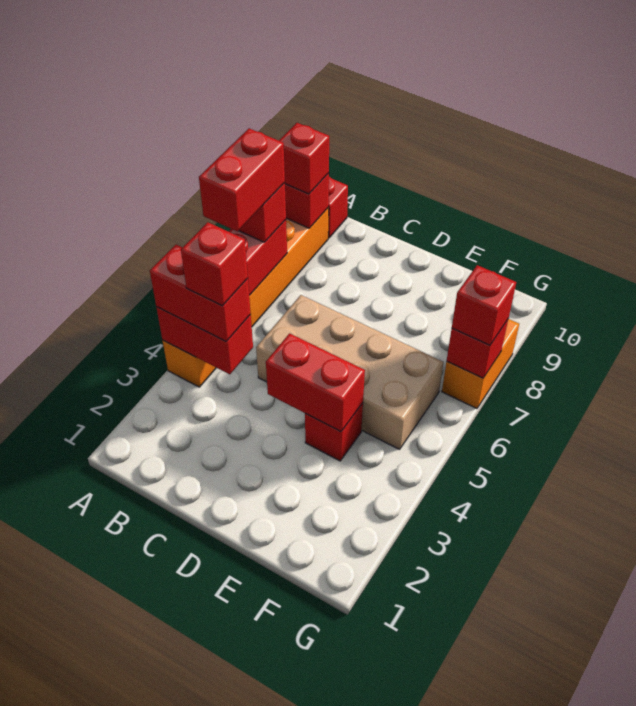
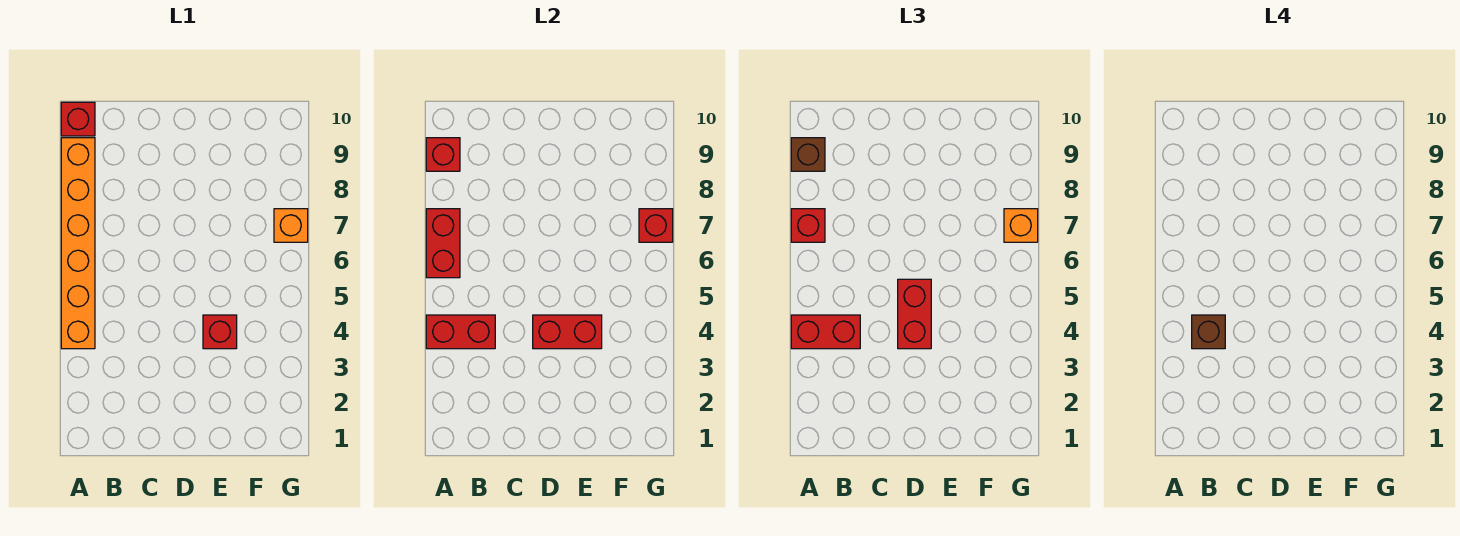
red brick A6:A7 level 4 -> red brick D4:D5 level 3
red brick A9 level 3 -> brown brick A9 level 3
red brick B4 level 4 -> brown brick B4 level 4
tan brick C5:F6 level 1 -> none
orange brick G7:G8 level 1 -> orange brick G7 level 1
red brick G7 level 3 -> orange brick G7 level 3

